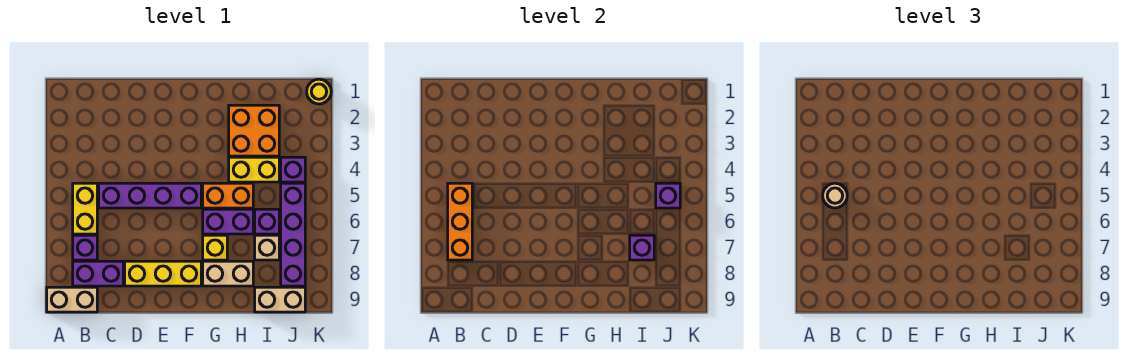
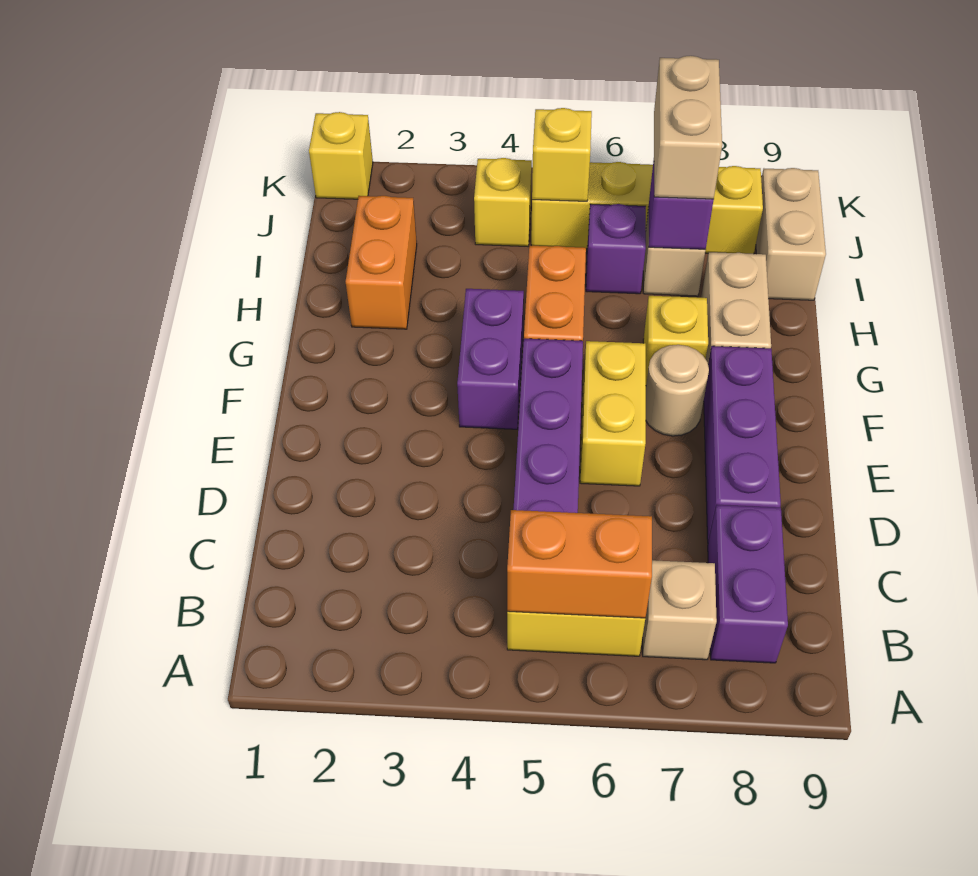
tan brick A9:B9 level 1 -> tan brick I7:J7 level 3
orange brick B5:B7 level 2 -> orange brick B5:B6 level 2
tan round brick B5 level 3 -> tan round brick F7 level 1
purple brick B7 level 1 -> tan brick B7 level 1
yellow brick D8:F8 level 1 -> purple brick D8:F8 level 1
purple brick G6:H6 level 1 -> purple brick F4:G4 level 1
orange brick H2:I3 level 1 -> orange brick H2:I2 level 1
yellow brick H4:I4 level 1 -> yellow brick E6:F6 level 1
purple brick J4 level 1 -> yellow brick J4 level 1
purple brick J5:J8 level 1 -> yellow brick J5:J8 level 1
purple brick J5 level 2 -> yellow brick J5 level 2
yellow round brick K1 level 1 -> yellow brick K1 level 1

